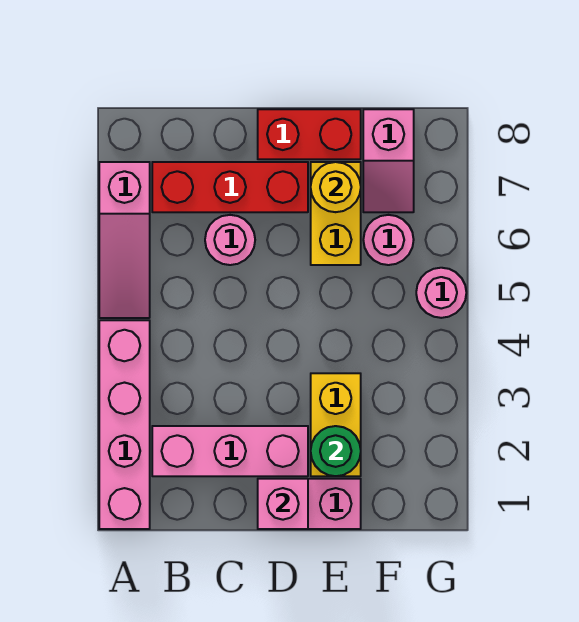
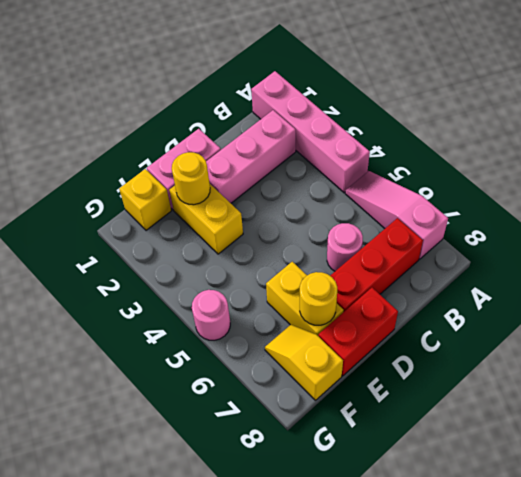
pink brick D1 level 2 -> none
green round brick E2 level 2 -> yellow round brick E2 level 2
none -> yellow brick F1 level 1
pink round brick F6 level 1 -> none
pink slope F7:F8 level 1 top 8 -> yellow slope F7:F8 level 1 top 8

